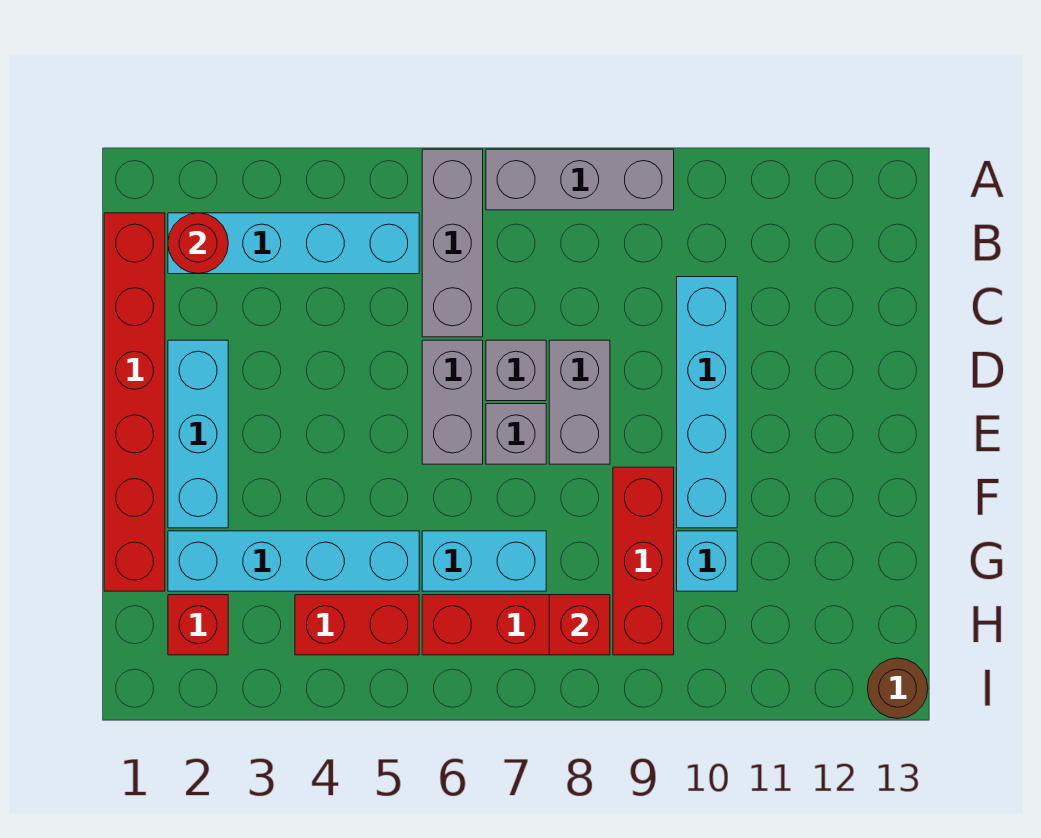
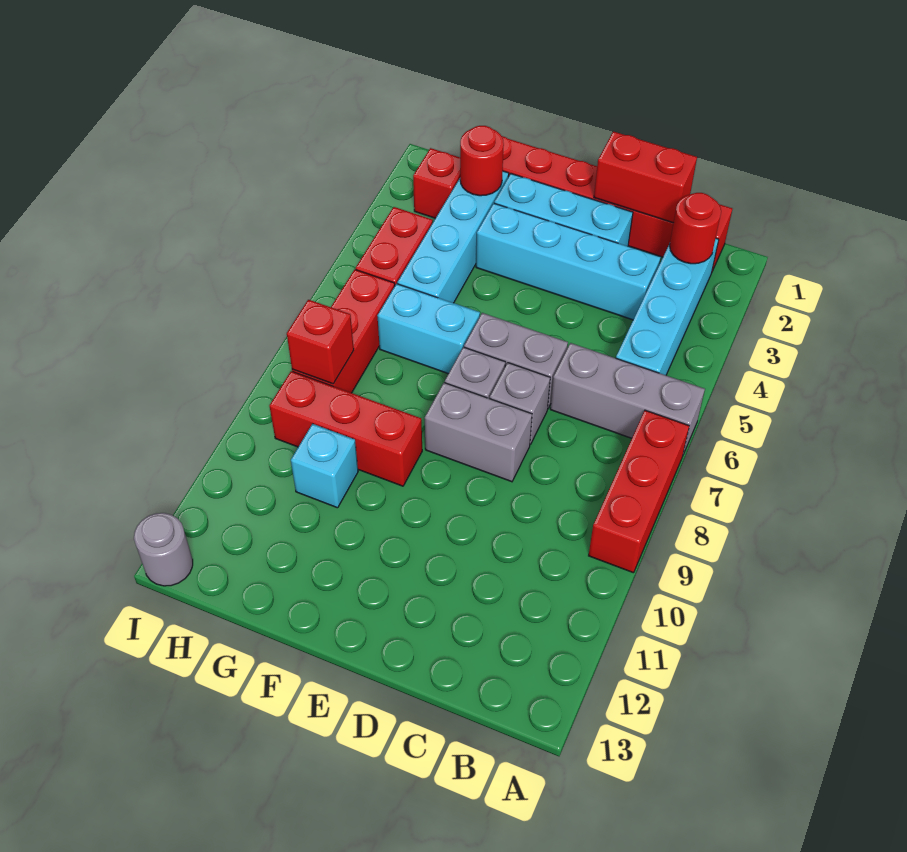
grey brick A7:A9 level 1 -> red brick A7:A9 level 1
none -> red brick C1:D1 level 2
cyan brick C10:F10 level 1 -> cyan brick C3:F3 level 1
none -> red round brick G2 level 2
cyan brick G6:G7 level 1 -> cyan brick F6:G6 level 1
brown round brick I13 level 1 -> grey round brick I13 level 1

